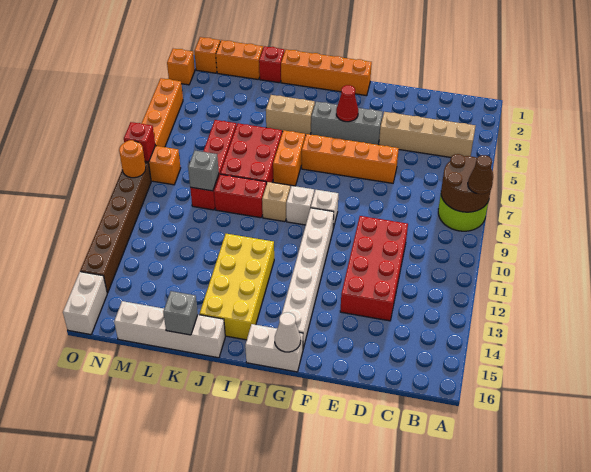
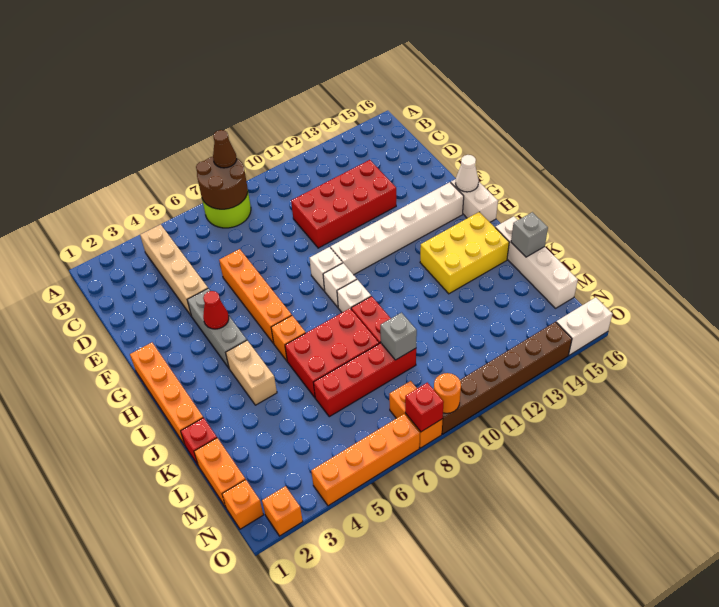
orange brick I6:I7 level 1 -> orange brick I6 level 1
tan brick I9 level 1 -> white brick I9 level 1
yellow brick I12:J15 level 1 -> yellow brick I13:J15 level 1

